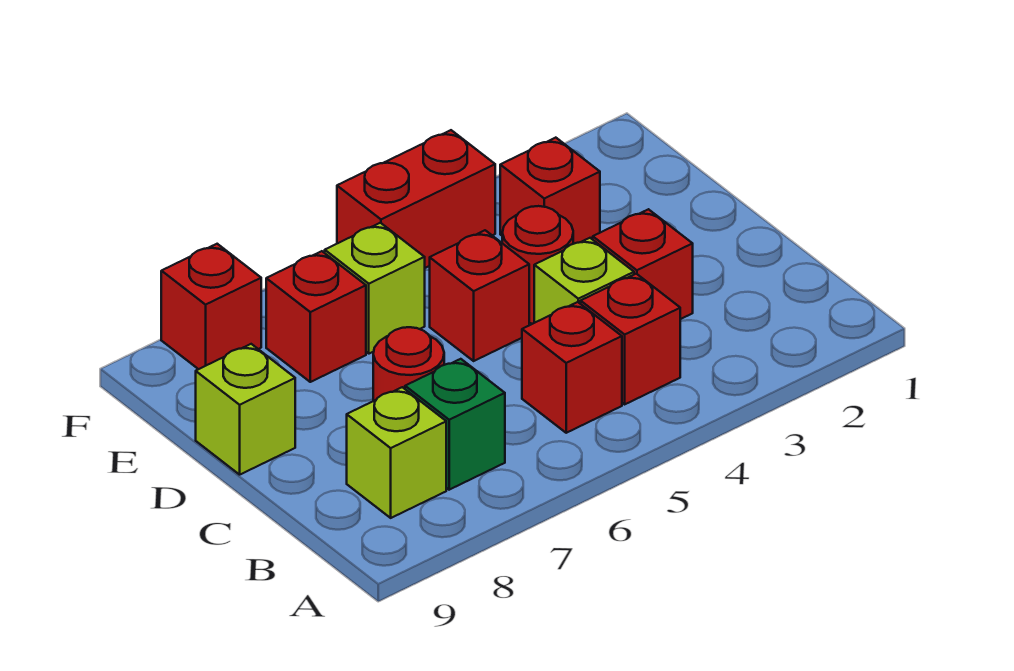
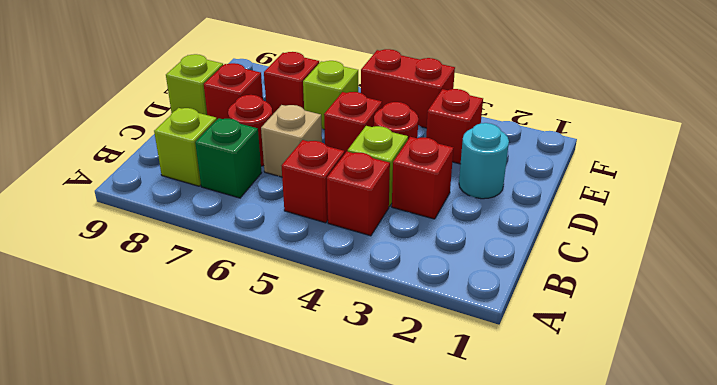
none -> tan brick C6 level 1
none -> cyan round brick D2 level 1
red brick F8 level 1 -> red brick D8 level 1

